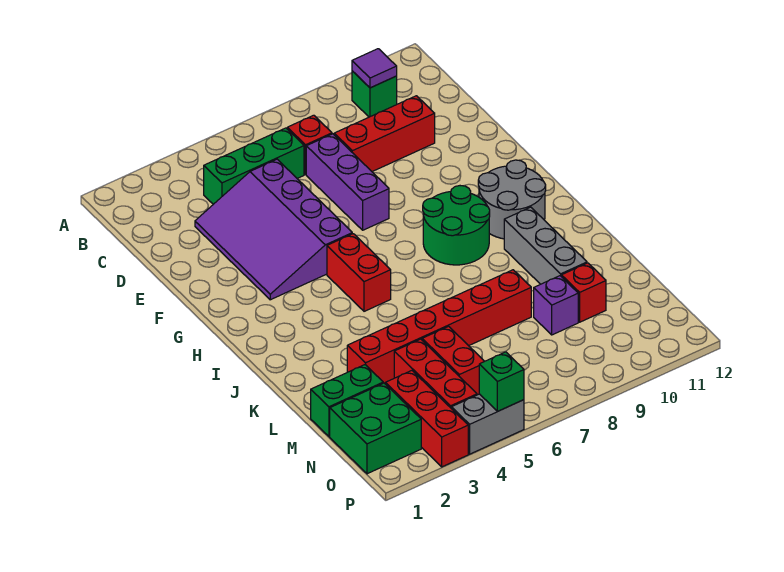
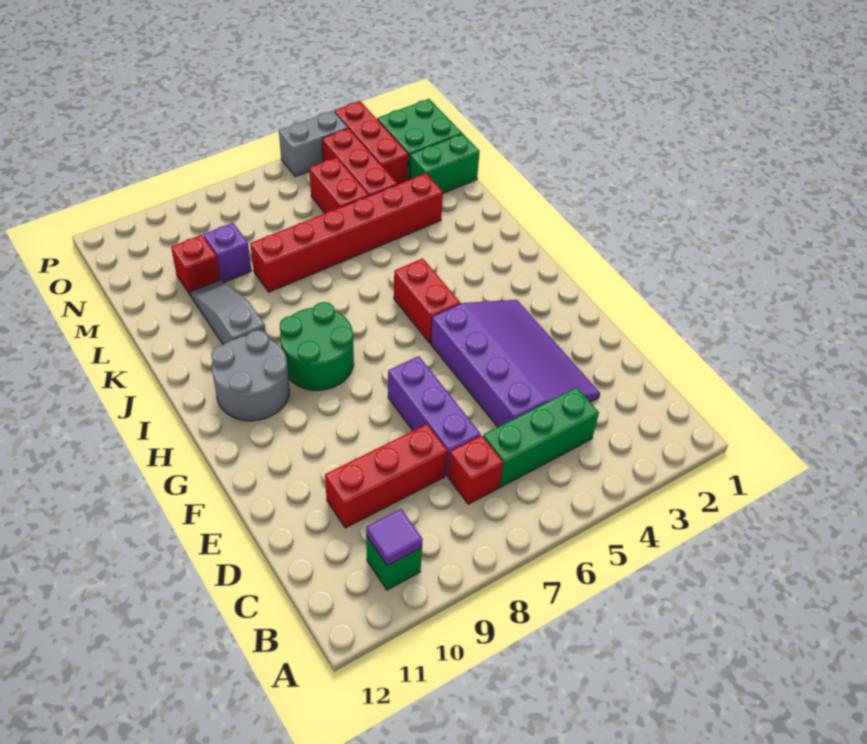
grey brick J10:L10 level 1 -> grey slope J10:L10 level 1 top J
green brick P5 level 2 -> none

